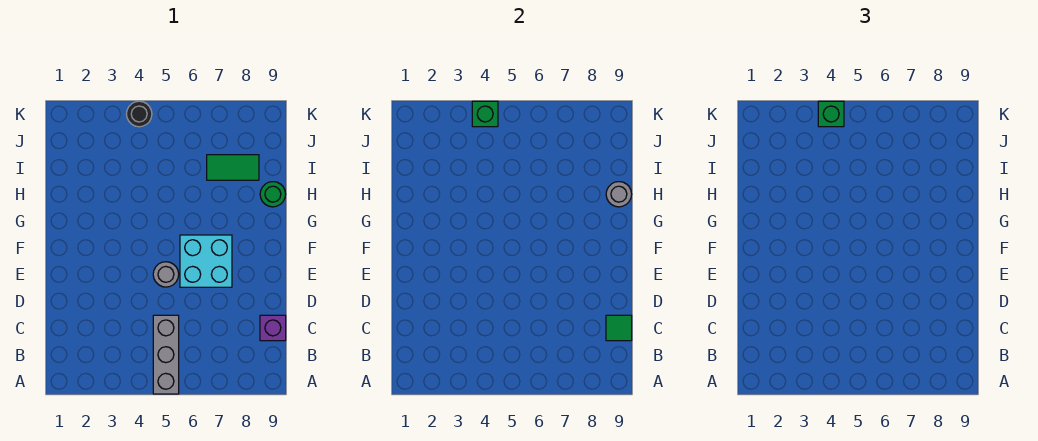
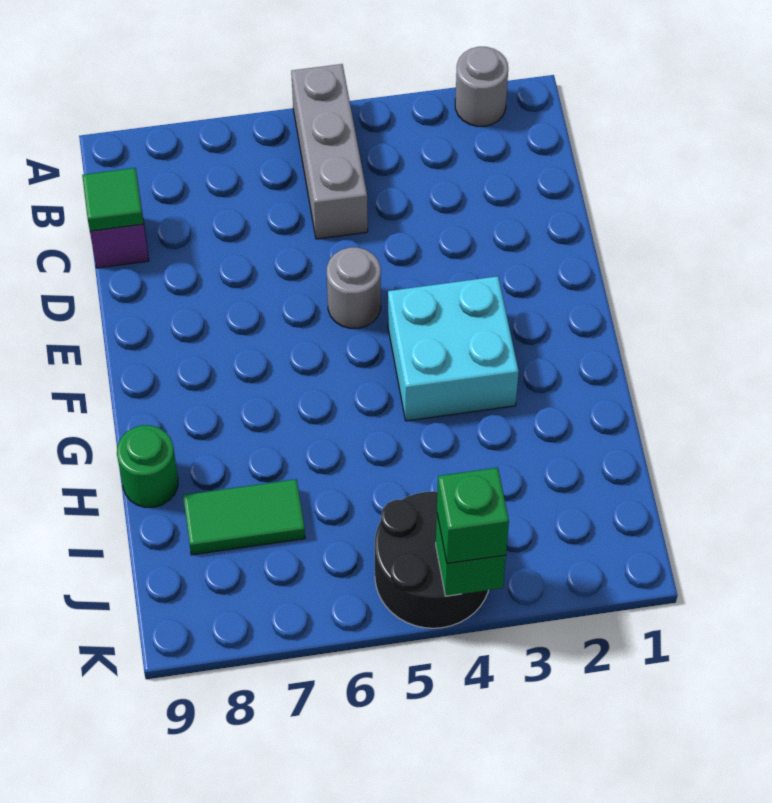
cyan brick E6:F7 level 1 -> cyan brick F3:G4 level 1
grey round brick H9 level 2 -> grey round brick A2 level 1
black round brick K4 level 1 -> black round brick J4:K5 level 1

